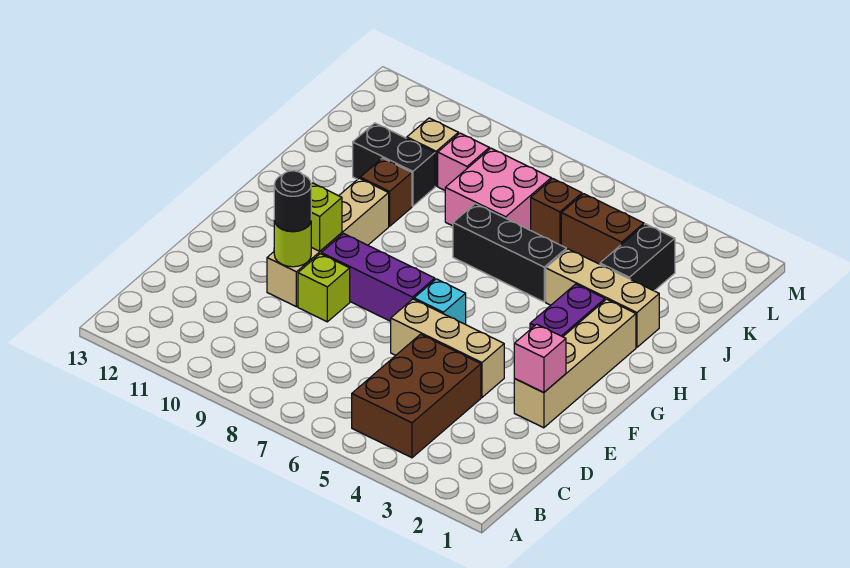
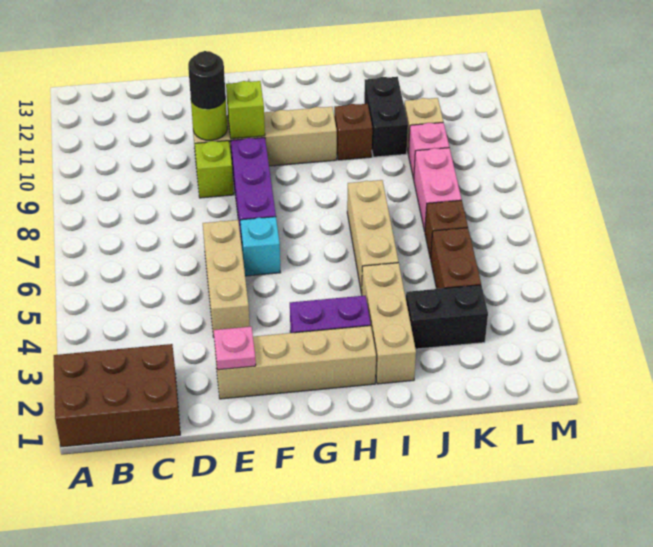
brown brick B4:D5 level 1 -> brown brick A1:C2 level 1
pink brick E2 level 2 -> pink plate E2 level 2
black brick I5:I7 level 1 -> tan brick I5:I7 level 1
pink brick J7:K8 level 1 -> pink brick K7:K8 level 1

